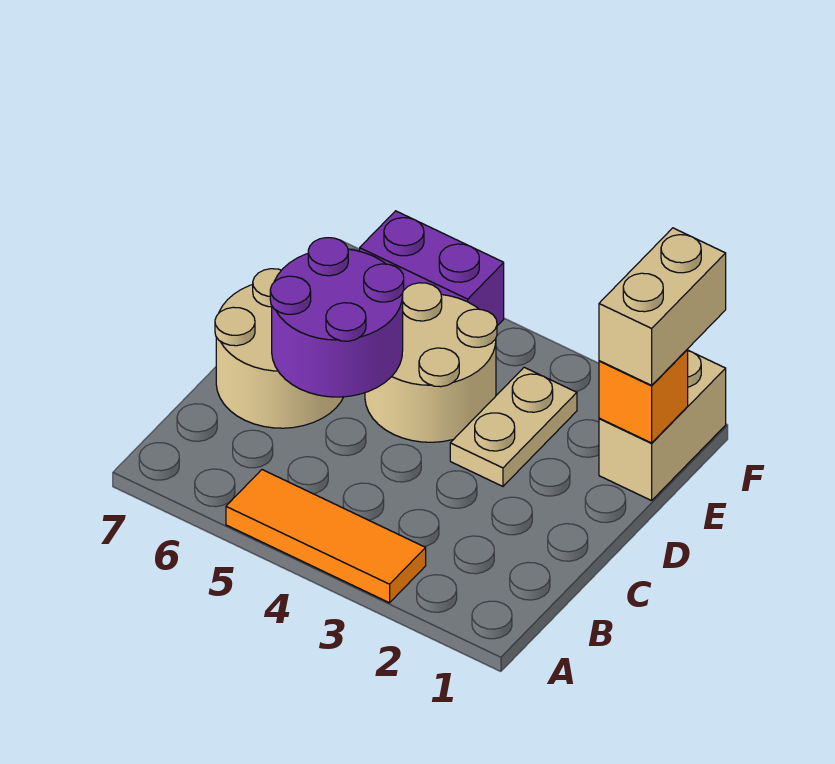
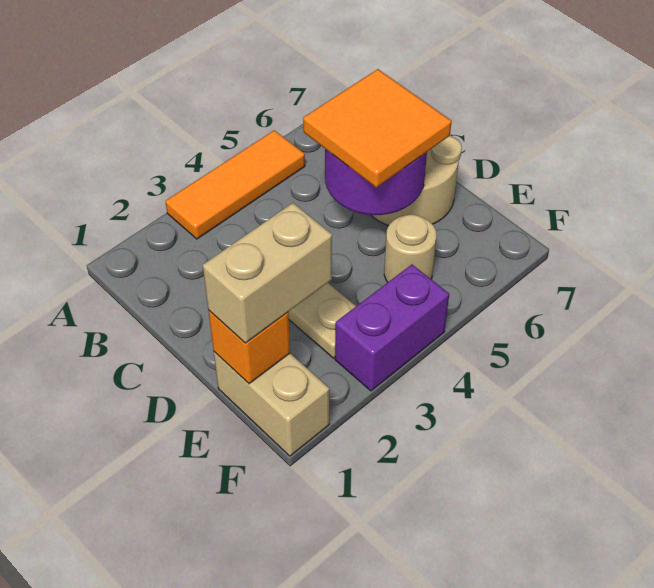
none -> orange tile C5:D6 level 3
tan round brick D4:E5 level 1 -> tan round brick E5 level 1
tan brick E1:F1 level 3 -> tan brick E1:E2 level 3
purple brick F5:F6 level 1 -> purple brick F3:F4 level 1

